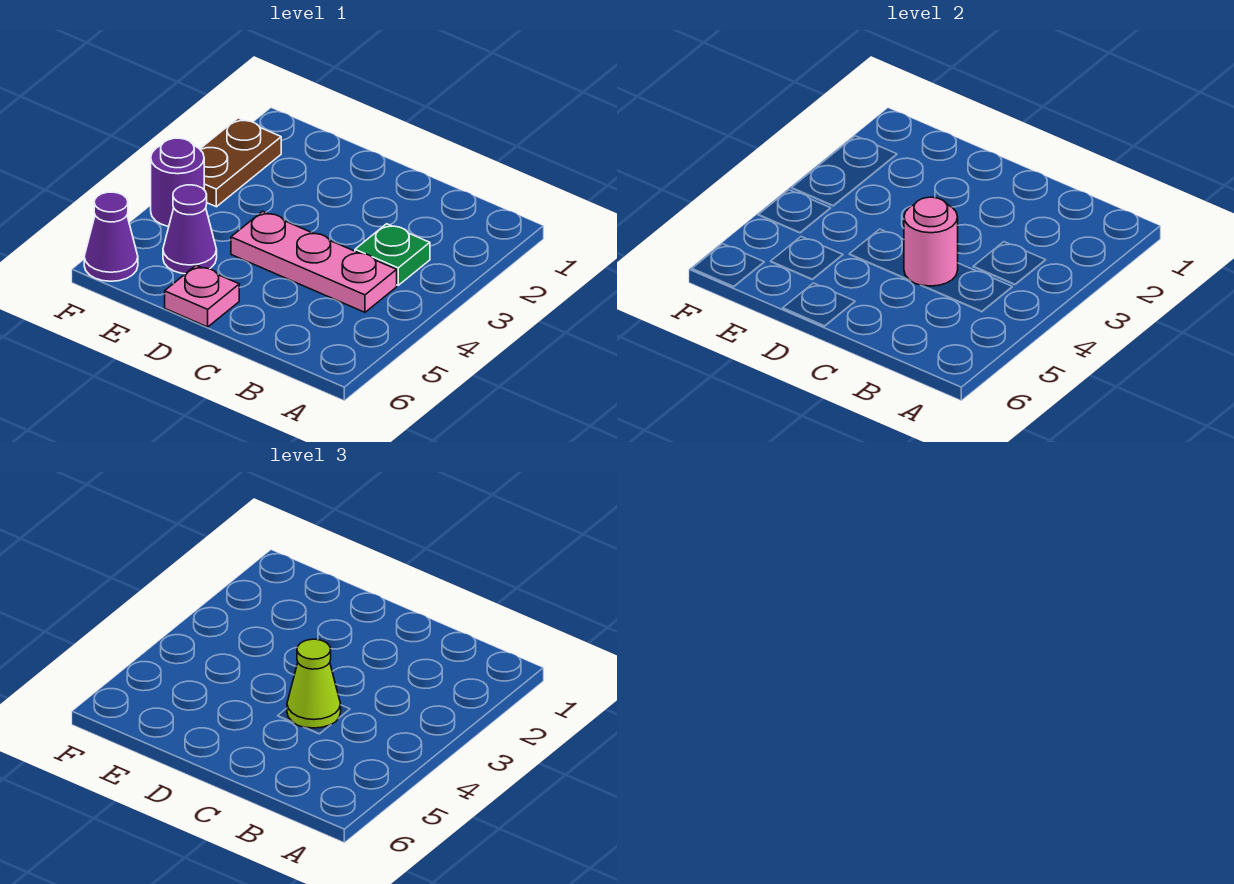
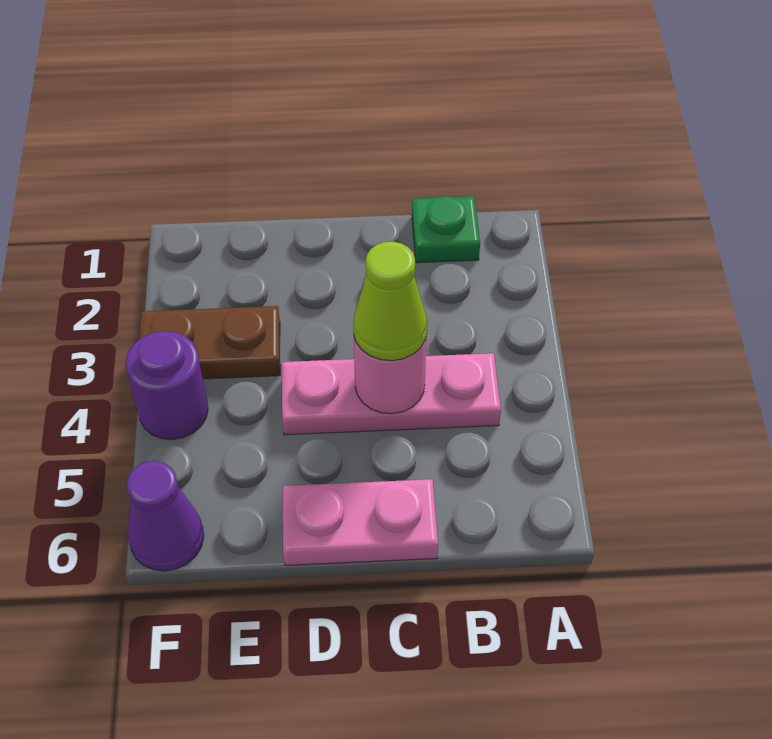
green plate B3 level 1 -> green plate B1 level 1
pink plate D6 level 1 -> pink plate C6:D6 level 1
purple cone E5 level 1 -> none
brown plate F2:F3 level 1 -> brown plate E3:F3 level 1

